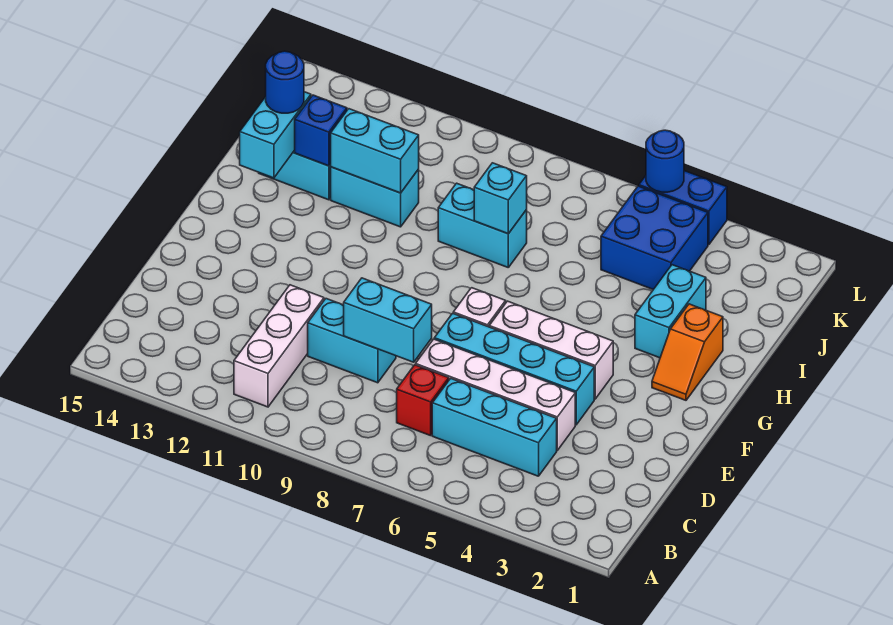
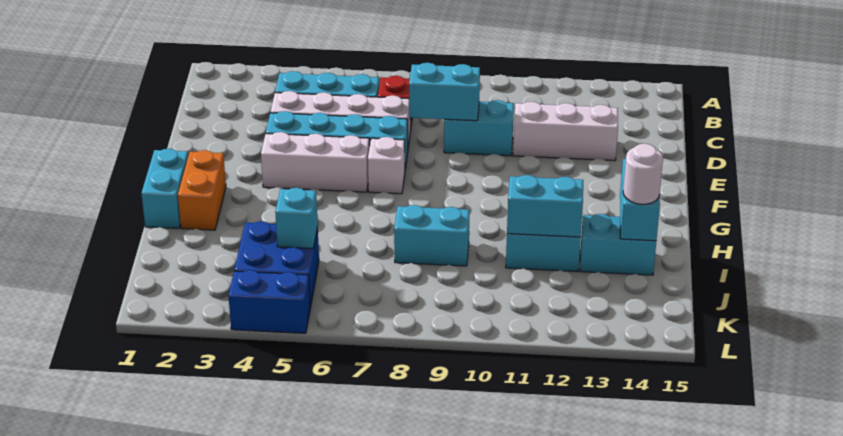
white brick B11:D11 level 1 -> white brick D11:D13 level 1
orange slope G2:H2 level 1 top H -> orange brick G2:H2 level 1
cyan brick H3:I3 level 1 -> cyan brick G1:H1 level 1
cyan brick I8 level 2 -> cyan brick J5 level 2
blue brick I13 level 2 -> none
blue round brick I14 level 3 -> white round brick I14 level 3
blue round brick L5 level 2 -> none

